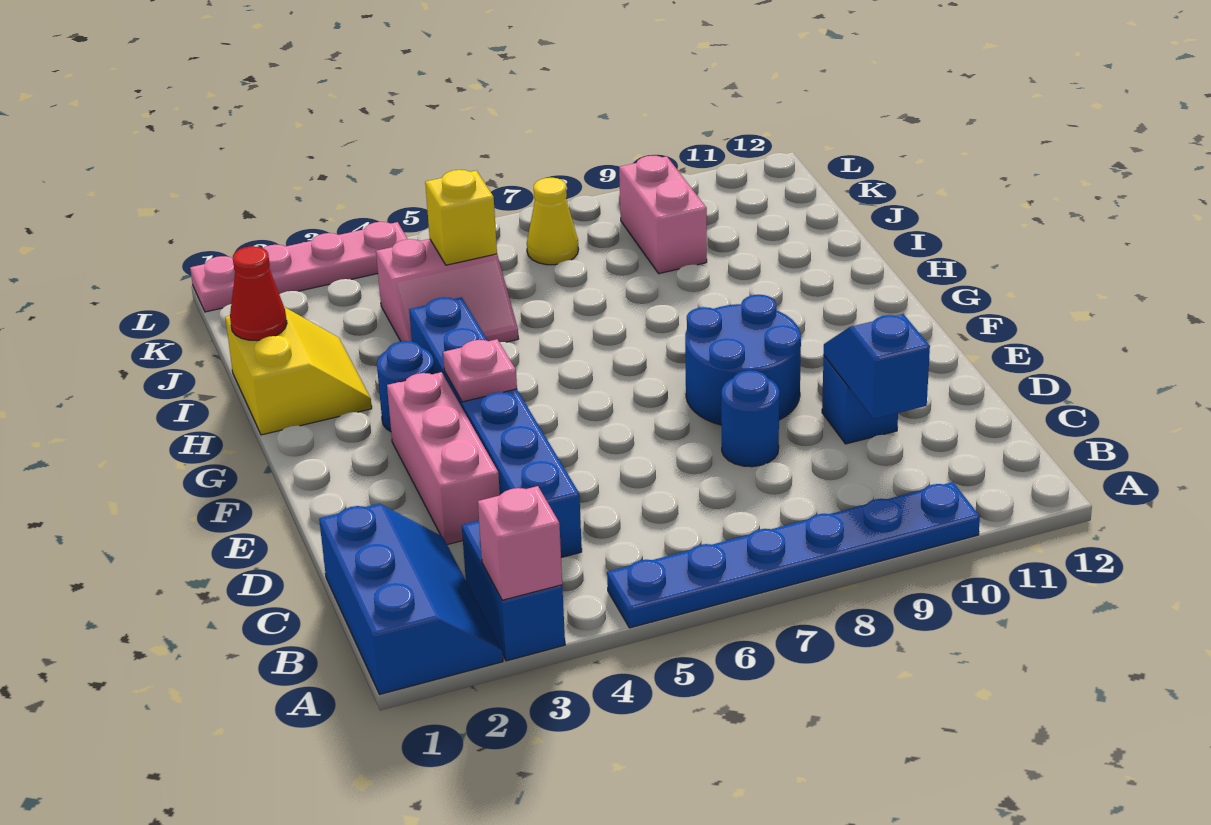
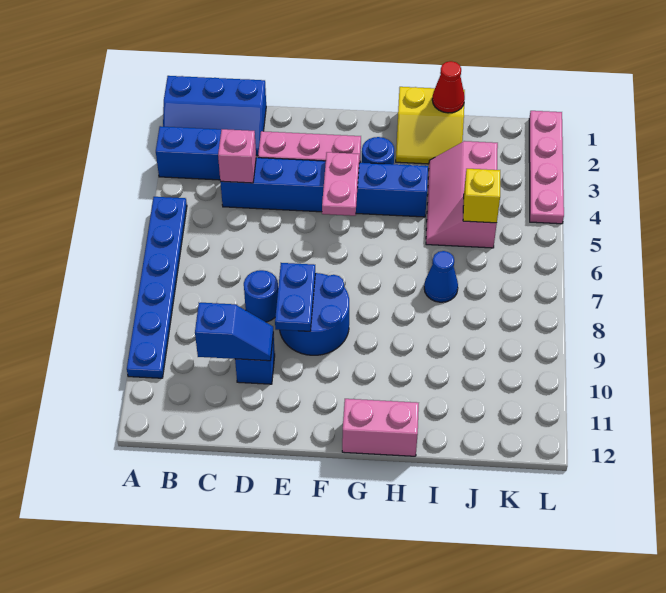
pink brick A3 level 2 -> pink brick C4 level 2
none -> blue plate E8:E9 level 2
pink plate F4 level 2 -> pink plate F4:F5 level 2
pink slope I4:J5 level 1 top J -> pink slope I3:J5 level 1 top J
none -> blue cone I7 level 1
pink brick J9:K9 level 1 -> pink brick G12:H12 level 1
yellow cone K7 level 1 -> none

